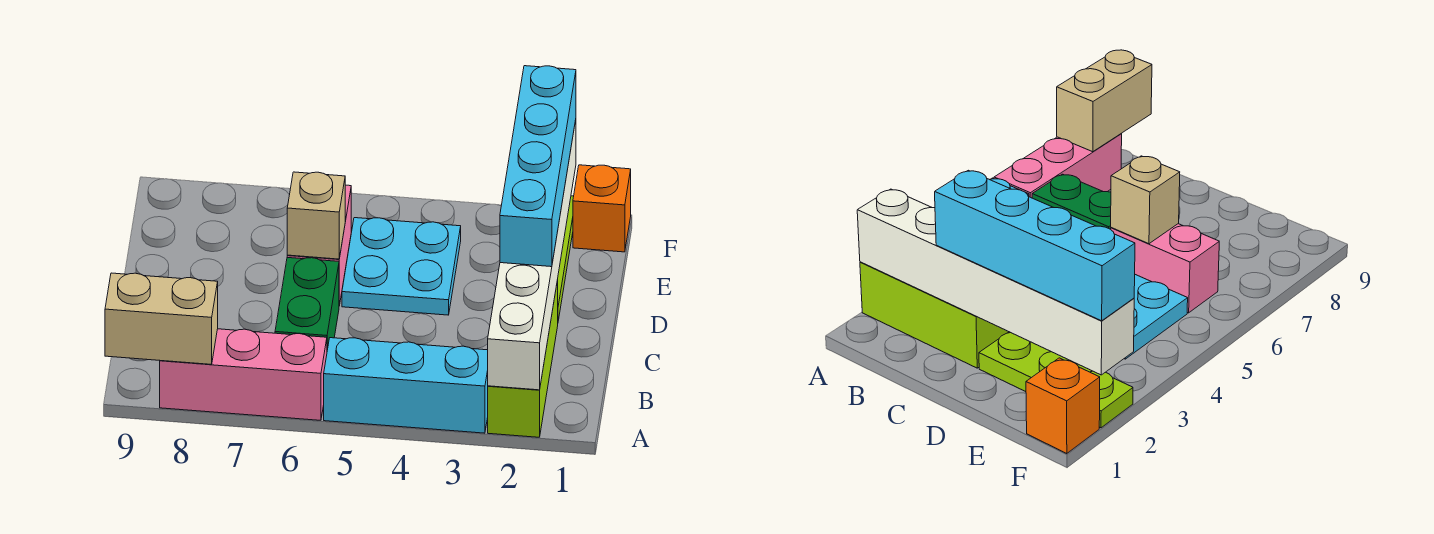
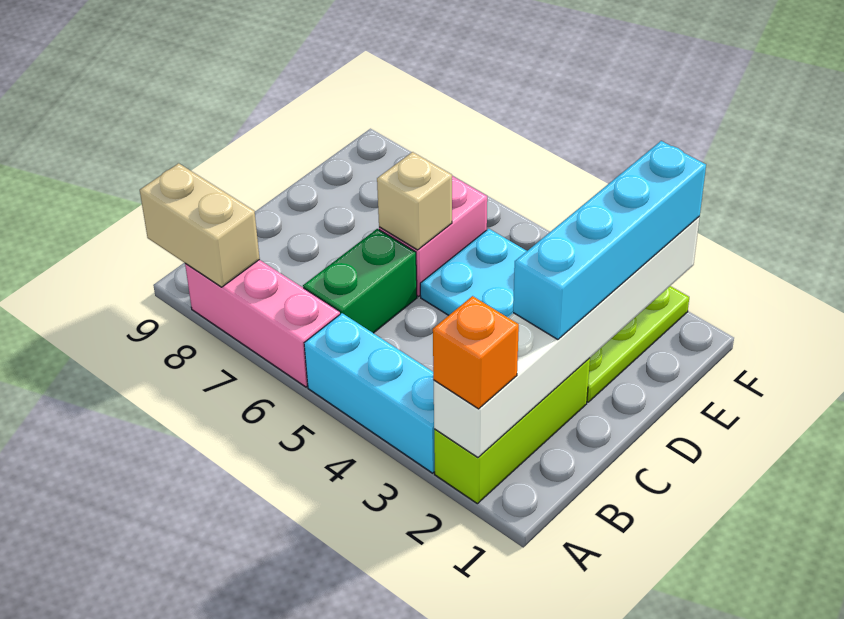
orange brick F1 level 1 -> orange brick A2 level 3

